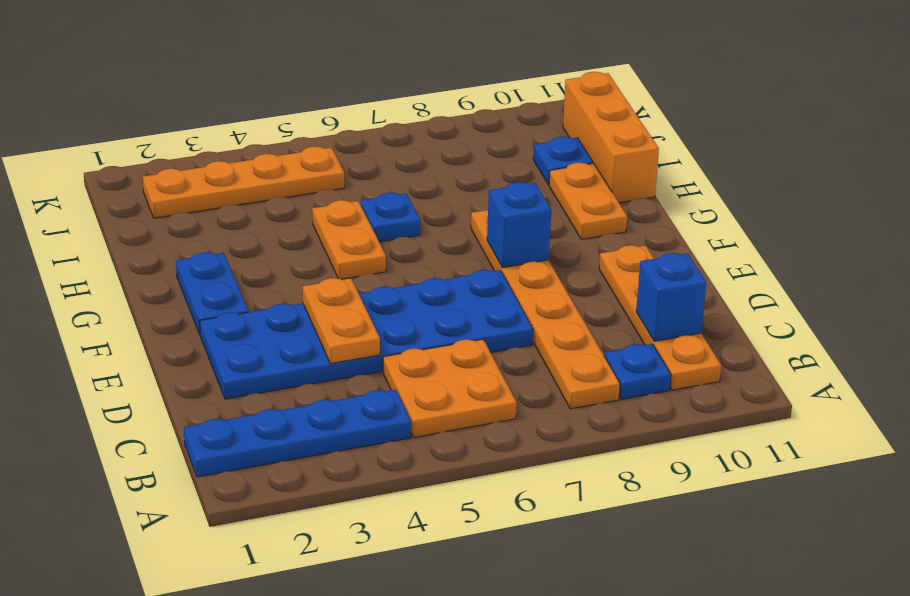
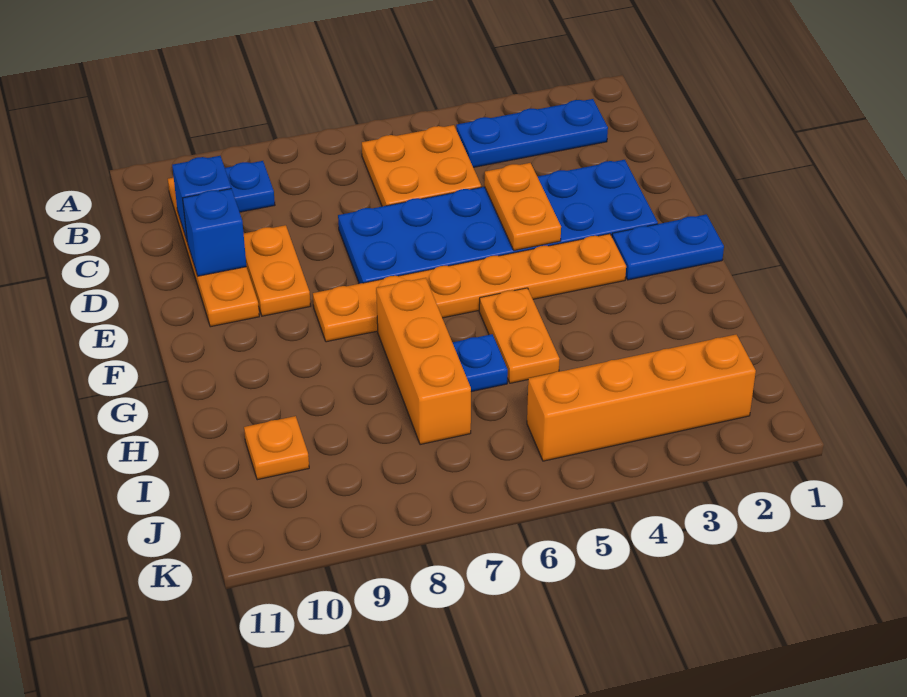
blue plate B1:B4 level 1 -> blue plate B2:B4 level 1
orange plate B8:G8 level 1 -> orange plate F3:F8 level 1
blue plate F2:G2 level 1 -> blue plate F1:F2 level 1
blue brick F8 level 2 -> blue brick D10 level 2
orange plate G10:H10 level 1 -> orange plate D9:E9 level 1
orange brick H11:J11 level 1 -> orange brick G7:I7 level 1
blue plate I10 level 1 -> orange plate I10 level 1
orange plate J2:J5 level 1 -> orange brick J2:J5 level 1

